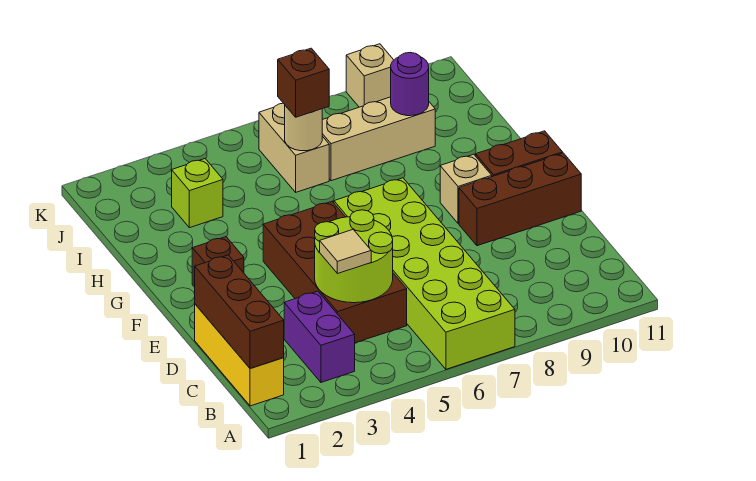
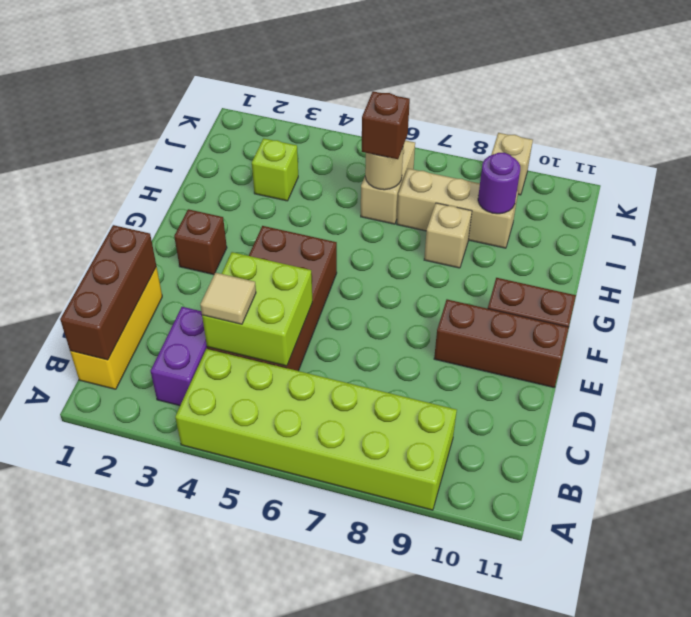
lime brick A6:F7 level 1 -> lime brick A4:B9 level 1
lime round brick C4:D5 level 2 -> lime brick C4:D5 level 2
tan brick F9 level 1 -> tan brick H8 level 1

